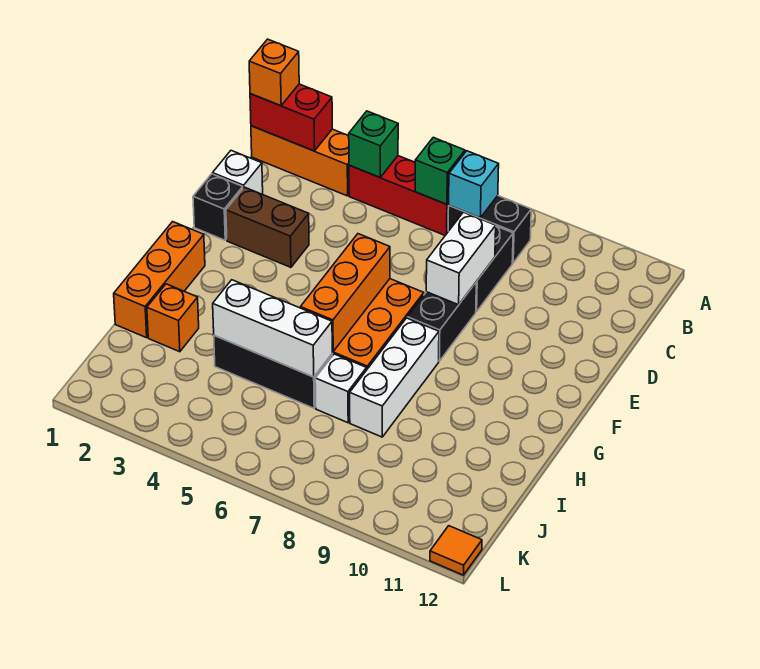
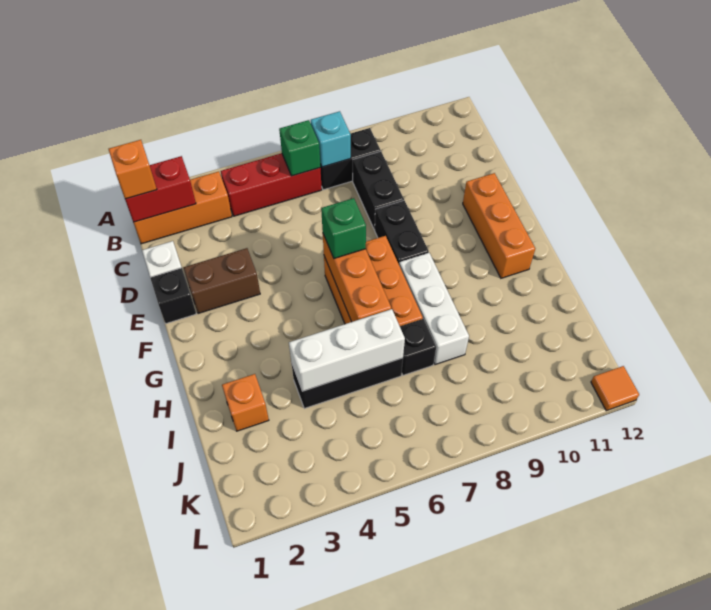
green brick B4 level 2 -> green brick F6 level 3
white brick D8:E8 level 2 -> none
orange brick G1:I1 level 1 -> orange brick E11:G11 level 1
white brick I7 level 1 -> black brick I7 level 1

